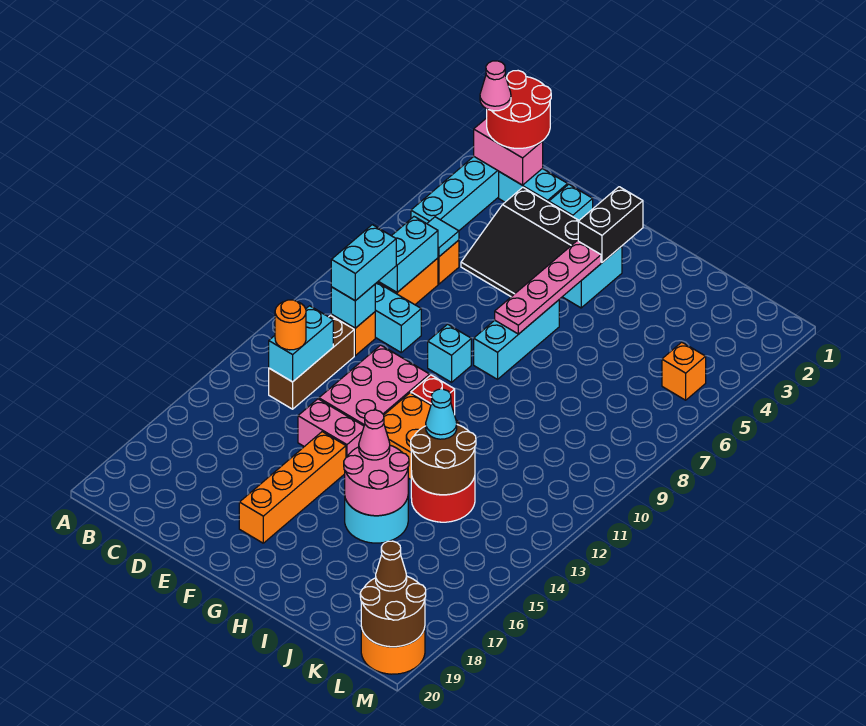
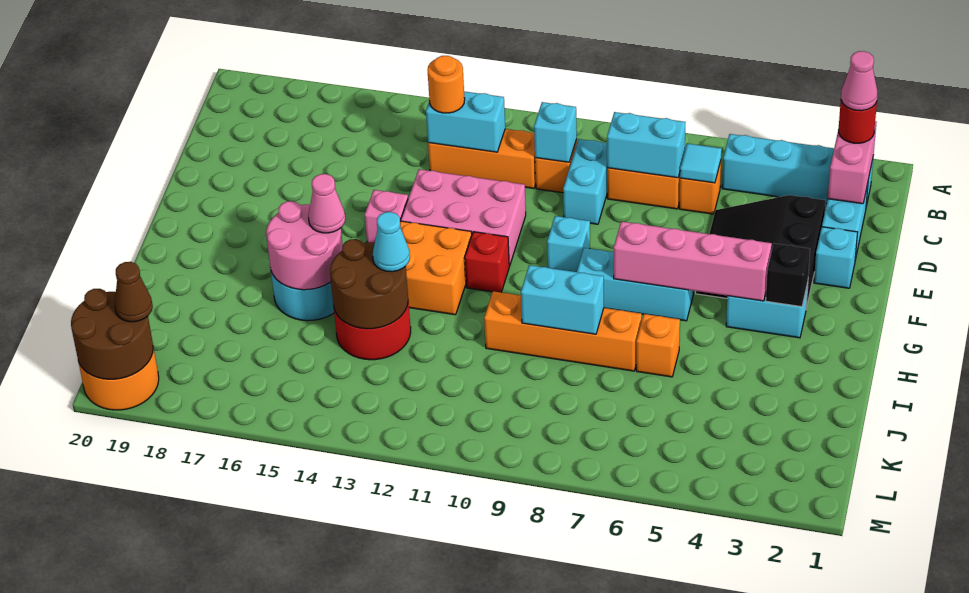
red round brick B1:C2 level 3 -> red round brick B2 level 3
cyan brick C9:C10 level 3 -> cyan brick I8:I9 level 2
brown brick C11:C13 level 1 -> orange brick C11:C13 level 1
pink brick E14:F14 level 1 -> pink brick F14 level 1
orange brick F15:F18 level 1 -> orange brick I7:I10 level 1
black brick G2:G3 level 2 -> black brick G3 level 2
pink plate G4:G7 level 2 -> pink brick G4:G7 level 2
orange brick L5 level 1 -> orange brick I6 level 1

